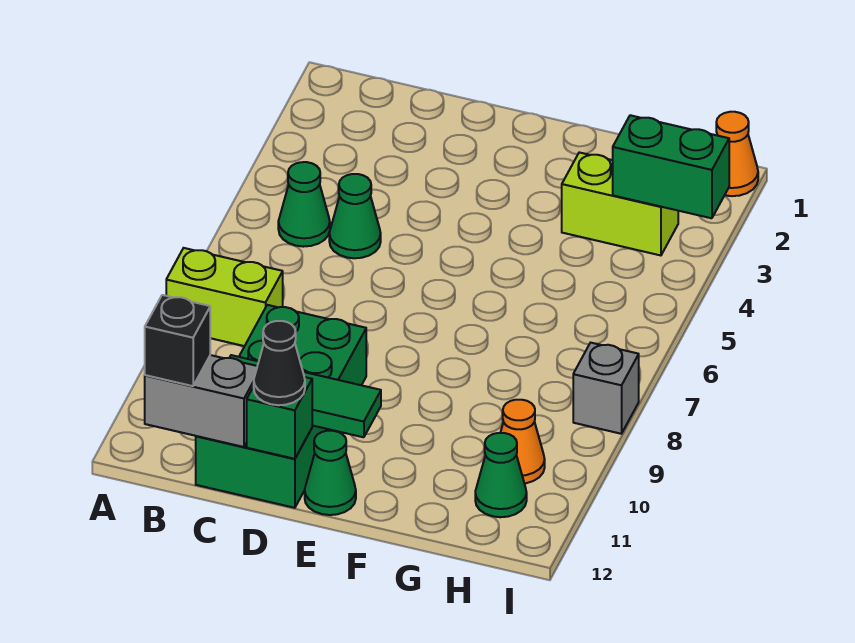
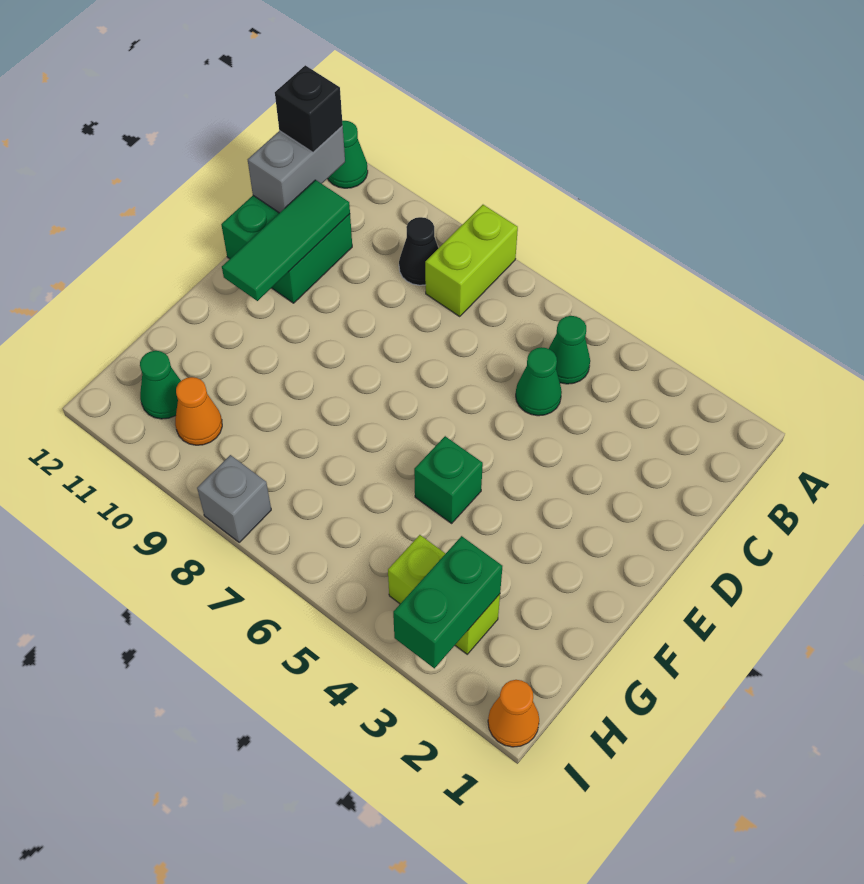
green brick C9:D12 level 1 -> green brick C11:D12 level 1
green brick D12 level 2 -> green brick F5 level 1
black cone D12 level 3 -> black cone B9 level 1
green cone E12 level 1 -> green cone A12 level 1
lime brick G3:H3 level 1 -> lime brick H3:H4 level 1

